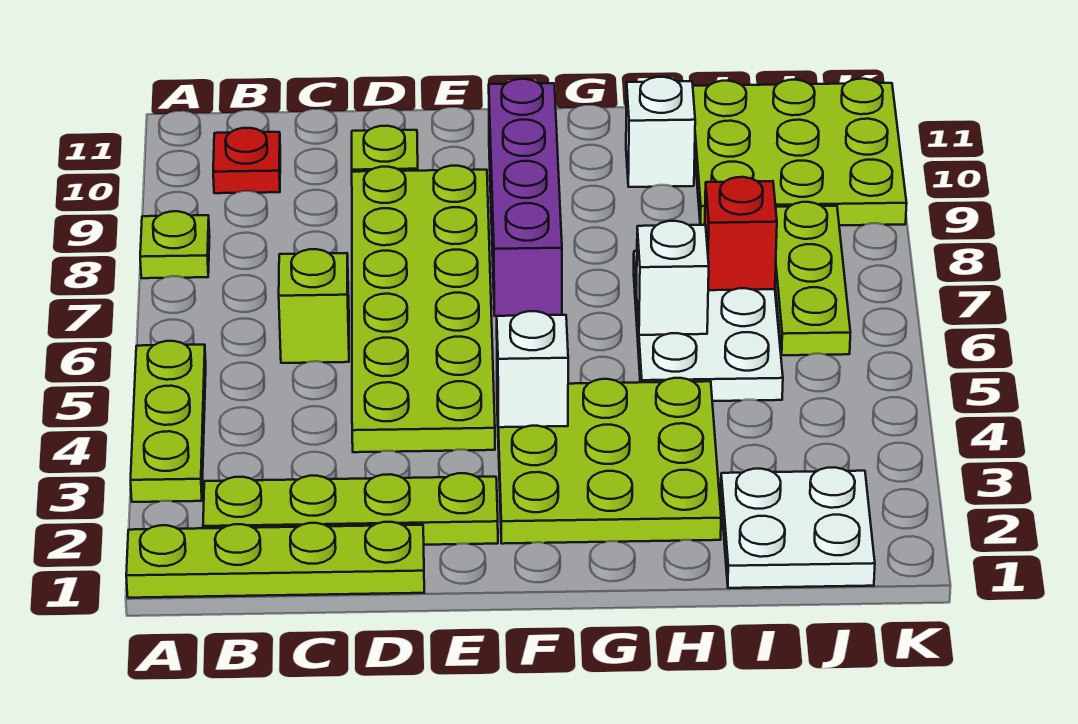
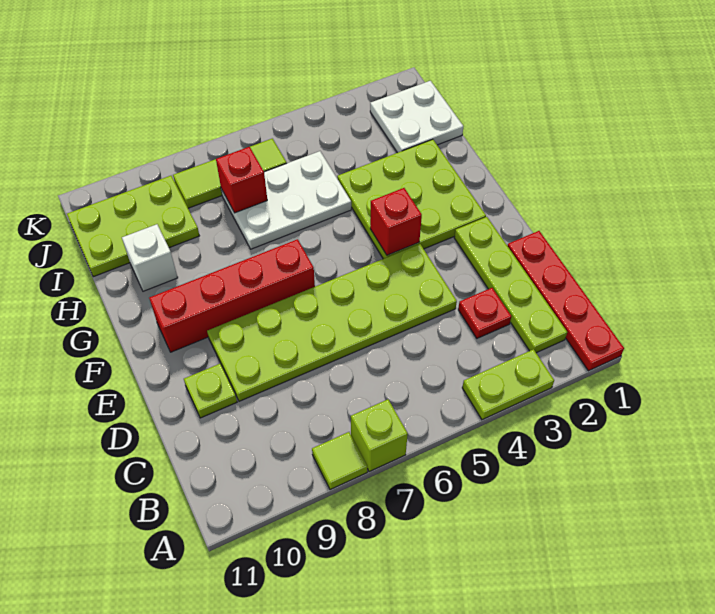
lime plate A1:D1 level 1 -> red plate A1:D1 level 1
lime plate A3:A5 level 1 -> lime plate A3:A4 level 1
lime plate A8 level 1 -> lime tile A8 level 1
red plate B10 level 1 -> red plate C3 level 1
lime brick C6 level 1 -> lime brick A7 level 1
white brick F4 level 2 -> red brick F4 level 2
purple brick F7:F10 level 1 -> red brick F7:F10 level 1
white brick H6 level 2 -> none
lime plate I9:K11 level 1 -> lime plate I9:J11 level 1
lime plate J6:J8 level 1 -> lime tile J6:J8 level 1

